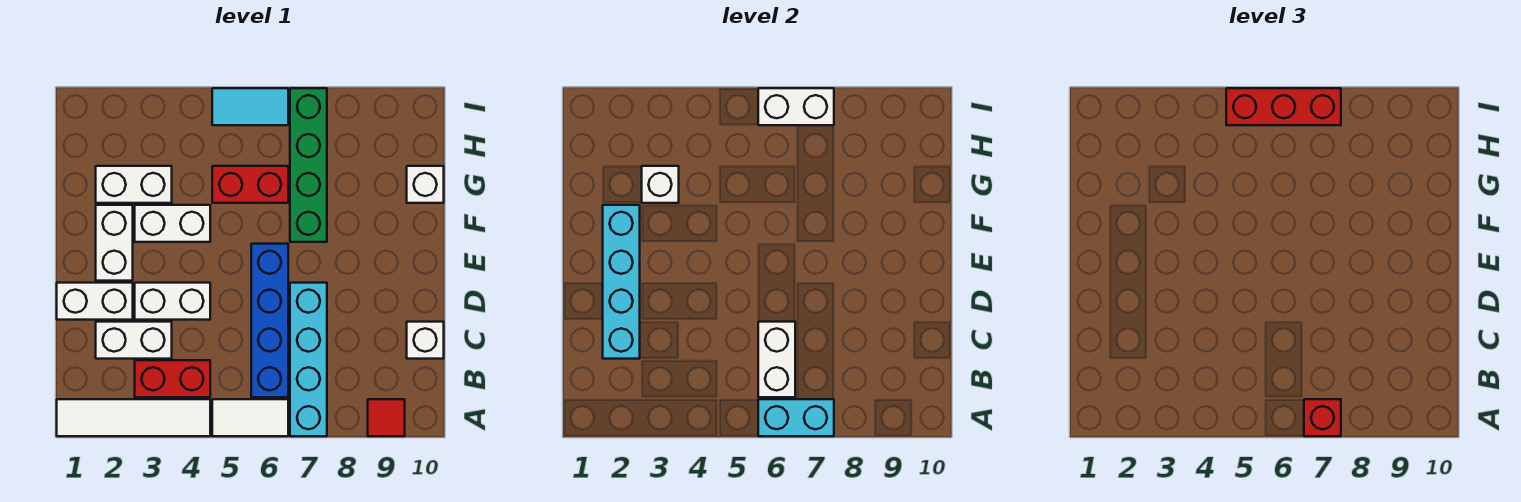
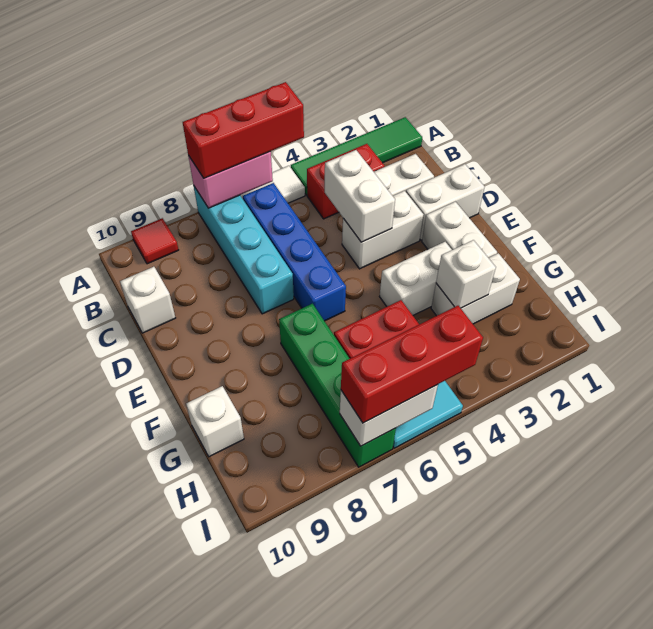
white tile A1:A4 level 1 -> green tile A1:A4 level 1
cyan brick A6:A7 level 2 -> pink brick A6:A7 level 2
red brick A7 level 3 -> red brick A5:A7 level 3
white brick B6:C6 level 2 -> white brick C4:D4 level 2
cyan brick C2:F2 level 2 -> none

